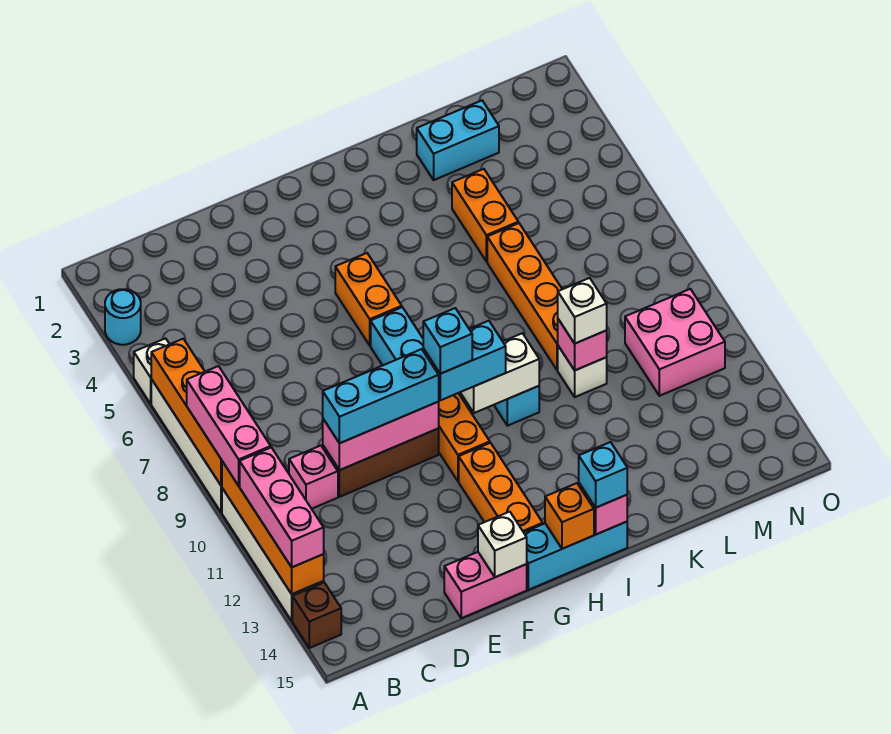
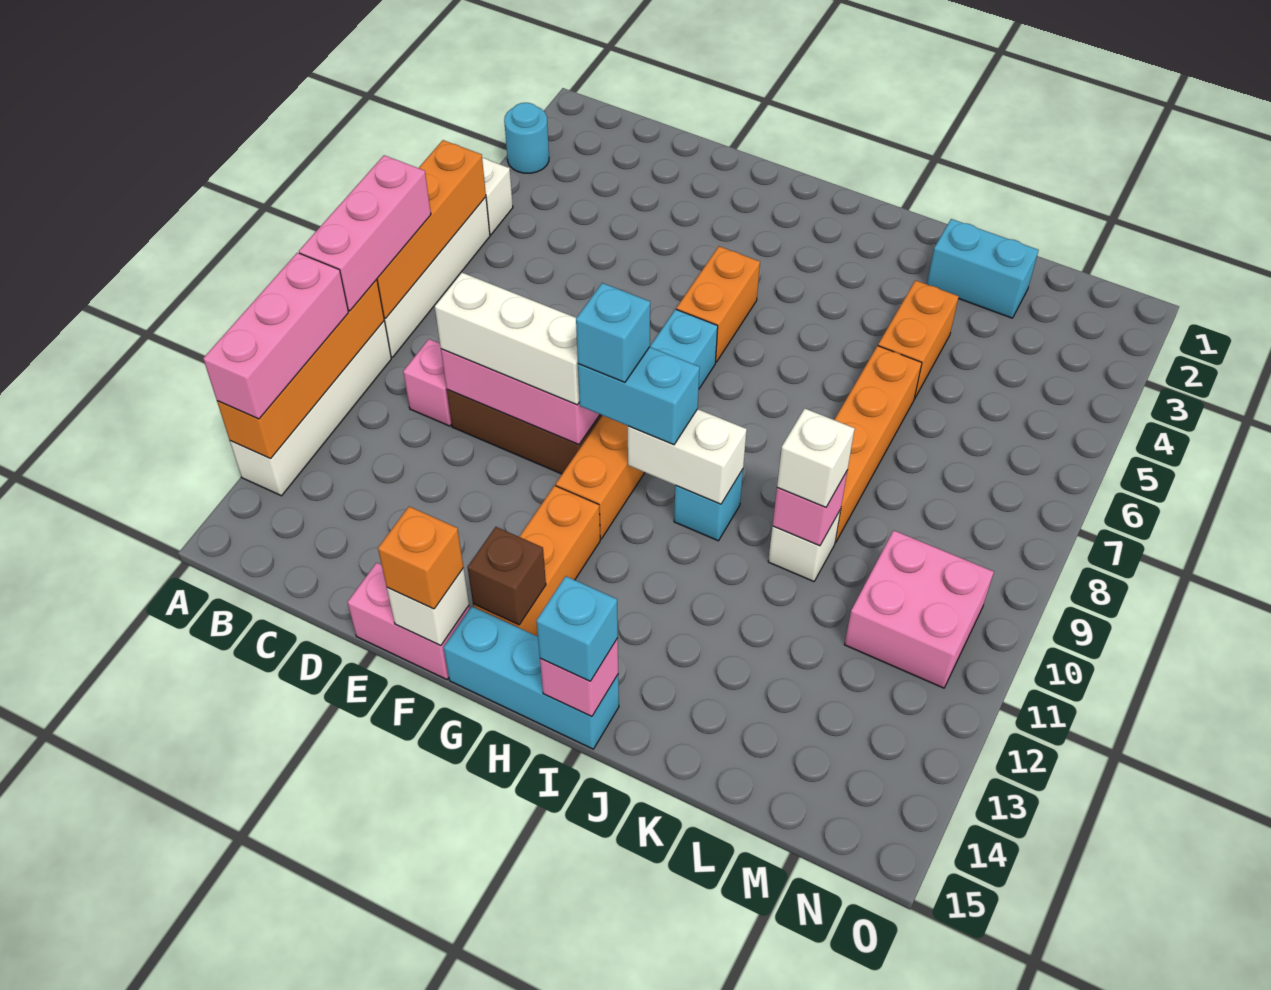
brown brick A14 level 1 -> brown brick G14 level 2
cyan brick D10:F10 level 3 -> white brick D10:F10 level 3
orange brick H15 level 2 -> orange brick F15 level 3

